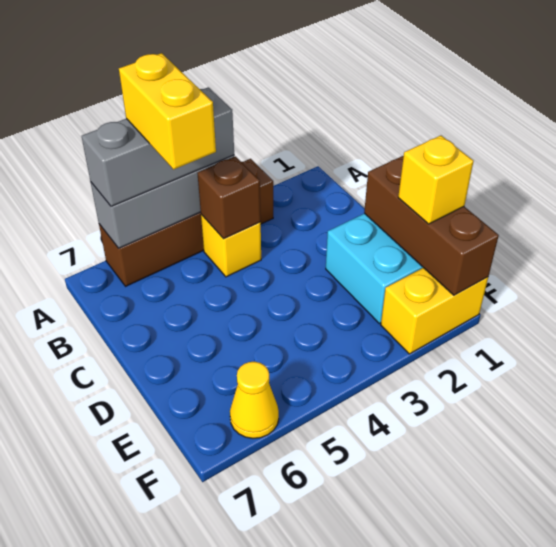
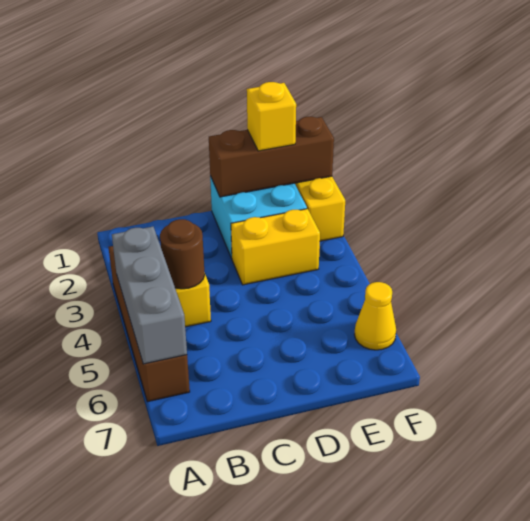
grey brick A4:A6 level 3 -> none
yellow brick A5:B5 level 4 -> yellow brick D3:E3 level 1
brown brick B4 level 2 -> brown round brick B4 level 2

